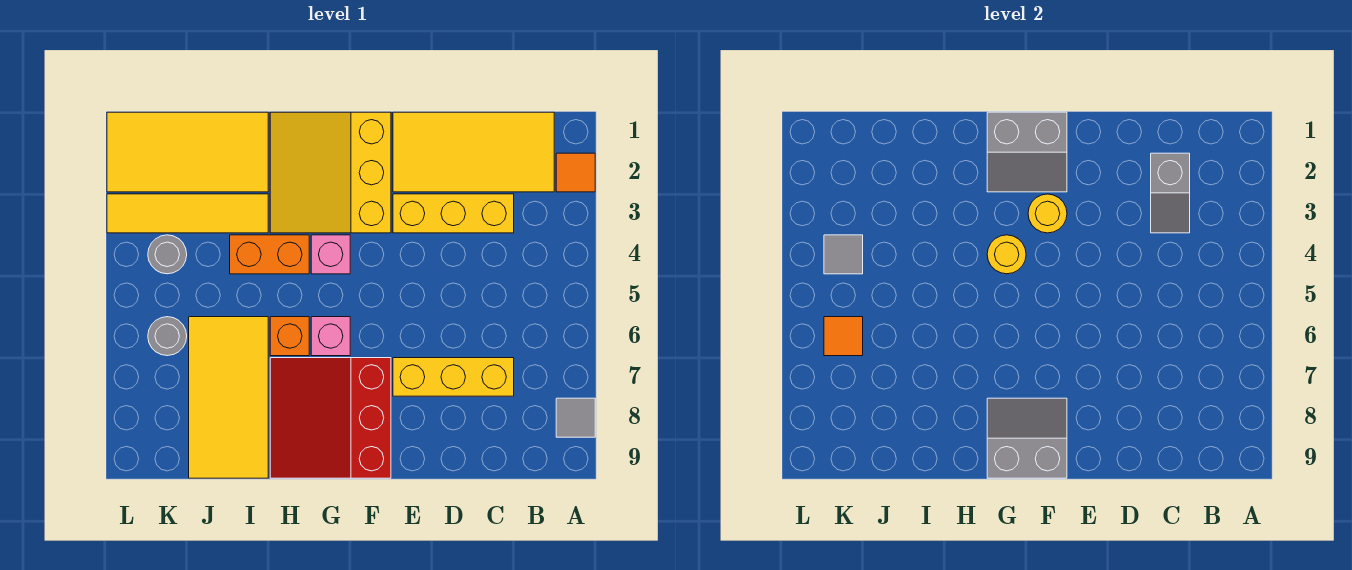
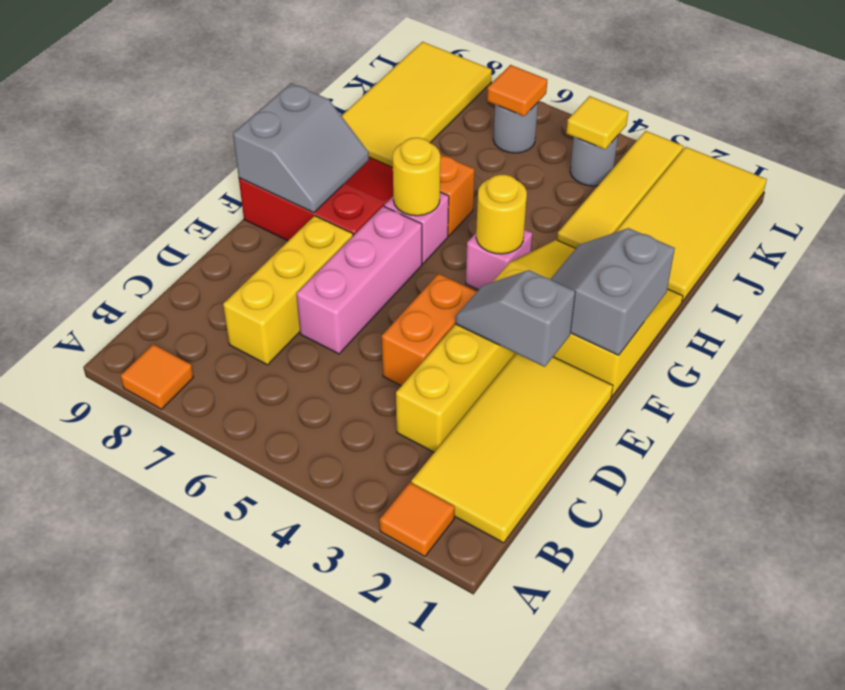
grey tile A8 level 1 -> orange tile A8 level 1
grey slope C2:C3 level 2 top 2 -> grey slope E2:E3 level 2 top 2
none -> pink brick D6:F6 level 1
yellow round brick F3 level 2 -> yellow round brick G6 level 2
orange brick H4:I4 level 1 -> orange brick D4:E4 level 1
yellow tile I6:J9 level 1 -> yellow tile I8:L9 level 1
grey tile K4 level 2 -> yellow tile K4 level 2

